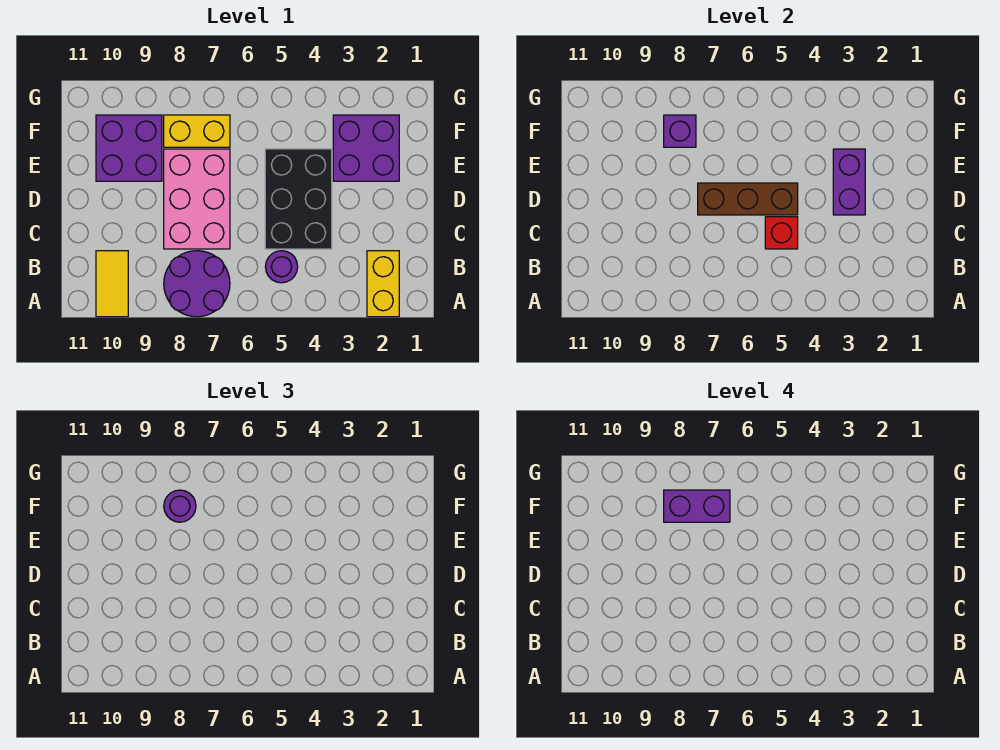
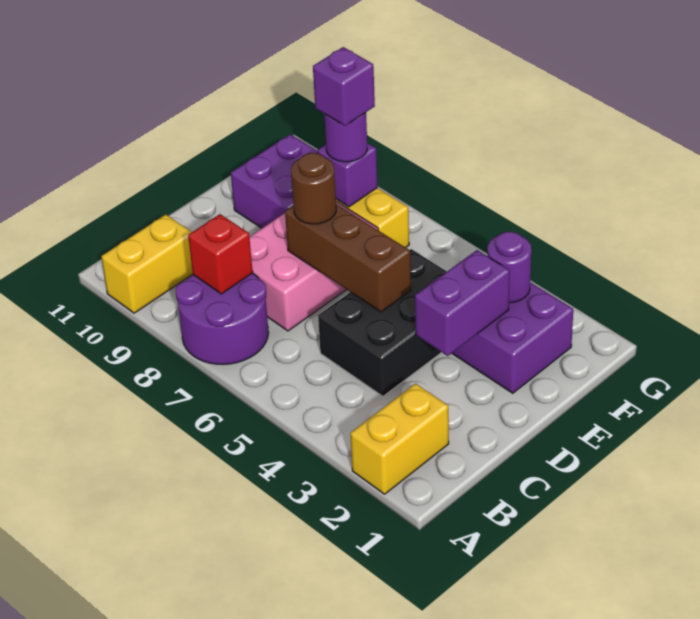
yellow tile A10:B10 level 1 -> yellow brick A10:B10 level 1
purple round brick B5 level 1 -> purple round brick F3 level 2
red brick C5 level 2 -> red brick B8 level 2
none -> brown round brick D7 level 3
purple brick F7:F8 level 4 -> purple brick F8 level 4

